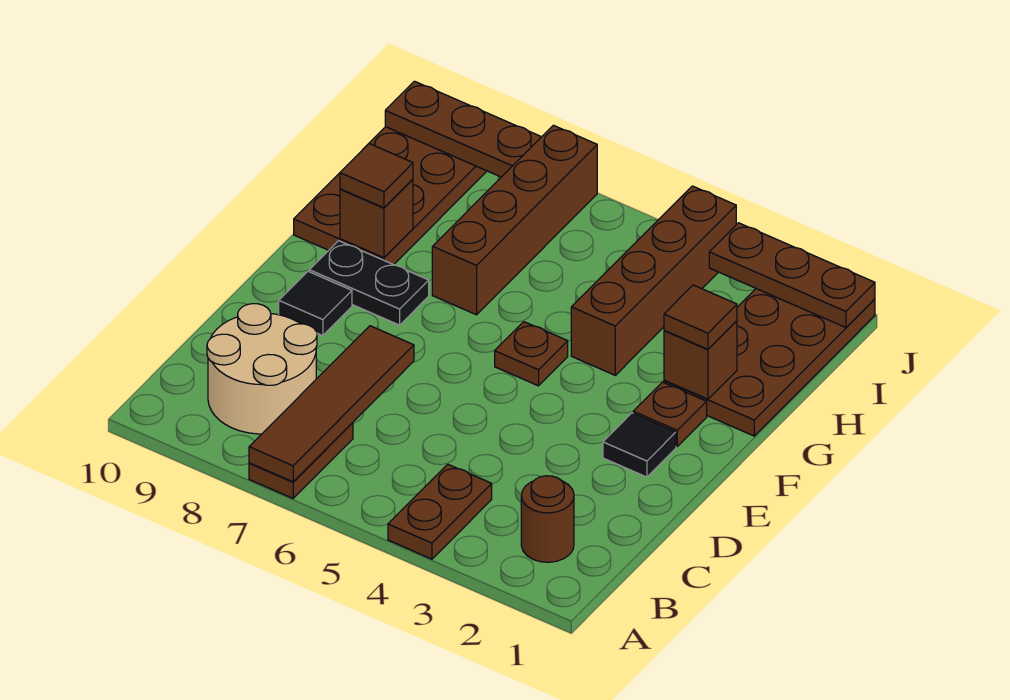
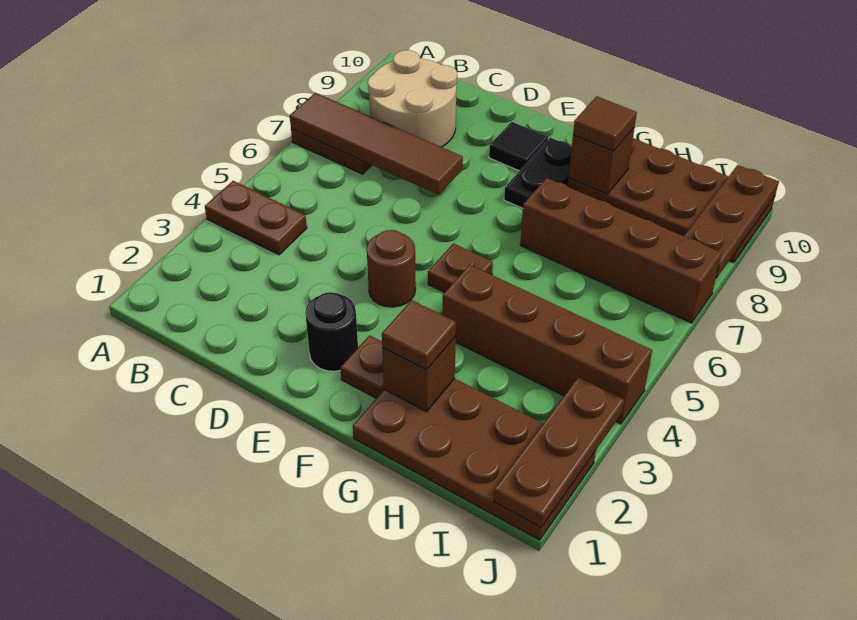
brown round brick B2 level 1 -> brown round brick E4 level 1
black tile E2 level 1 -> black round brick E2 level 1

